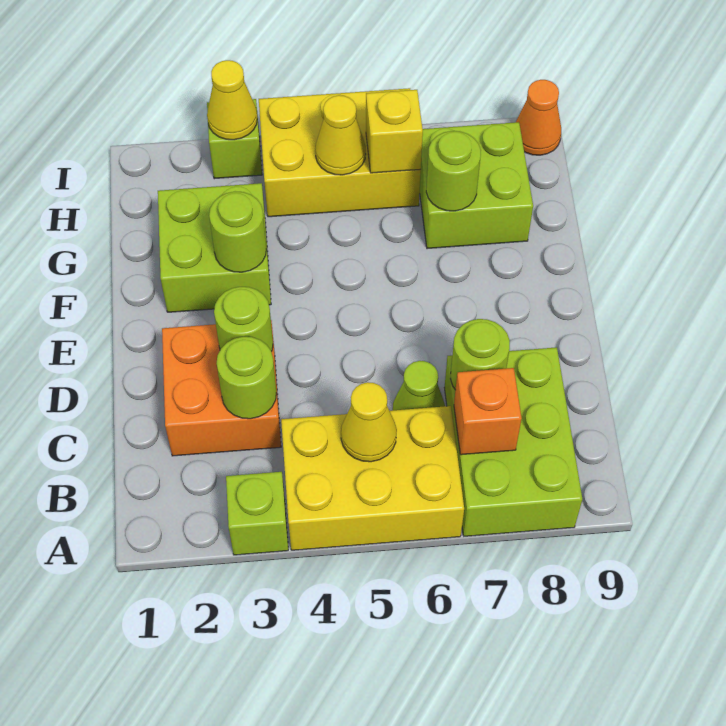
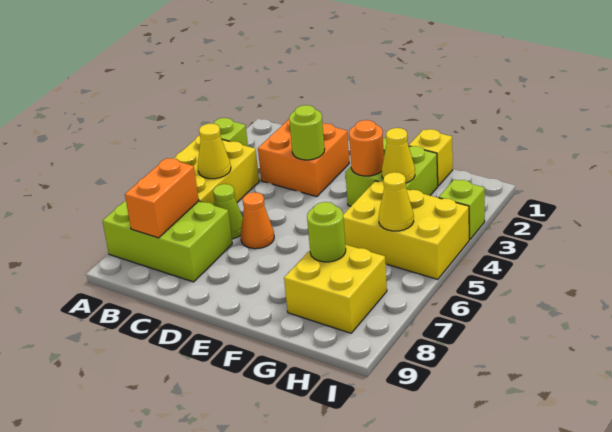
orange brick B7 level 2 -> orange brick B7:B8 level 2
lime round brick C3 level 2 -> none
lime round brick C7 level 2 -> none
lime round brick F3 level 2 -> orange round brick F3 level 2
lime brick G7:H8 level 1 -> yellow brick G7:H8 level 1
yellow brick H4:I6 level 1 -> yellow brick G4:I5 level 1
yellow brick H6 level 2 -> yellow brick G1 level 1
yellow cone I3 level 2 -> yellow cone G3 level 2
orange cone I9 level 1 -> orange cone D6 level 1

